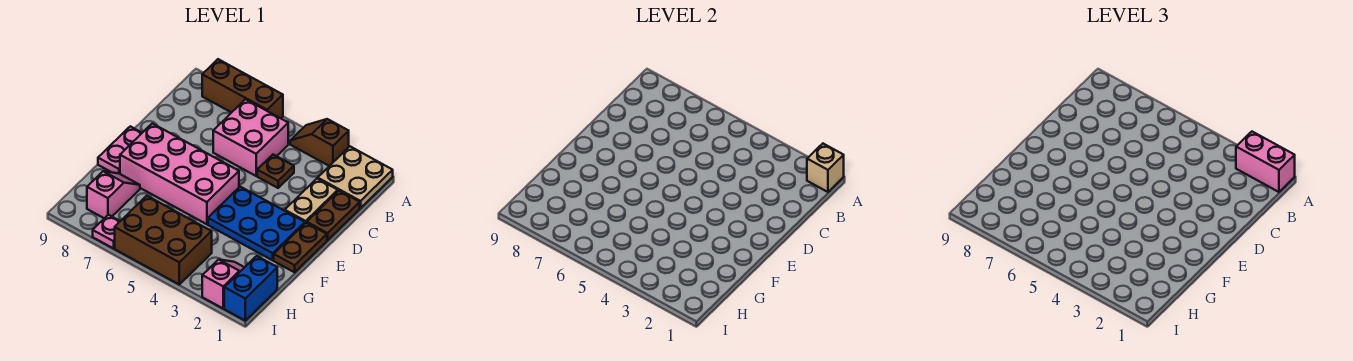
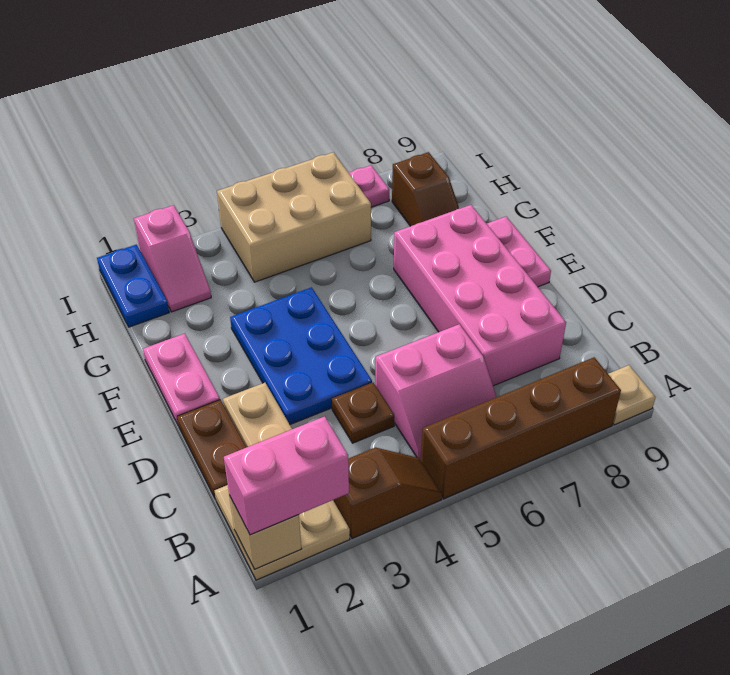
brown brick A6:A8 level 1 -> brown brick A5:A8 level 1
none -> tan plate A9 level 1
pink brick B5:C6 level 1 -> pink slope B5:C6 level 1 top C
brown plate E1:F1 level 1 -> pink plate E1:F1 level 1
blue plate E2:F4 level 1 -> blue plate D3:F4 level 1
pink brick E5:F8 level 1 -> pink brick C7:F8 level 1
pink slope G8:H8 level 1 top H -> brown slope G8:H8 level 1 top H
blue brick H1:I1 level 1 -> blue plate H1:I1 level 1
brown brick H4:I6 level 1 -> tan brick H4:I6 level 1

